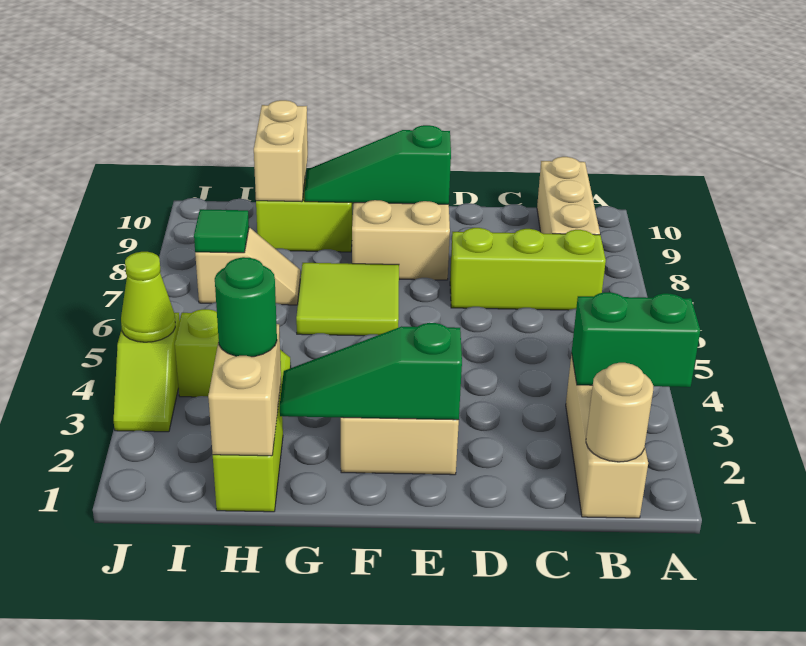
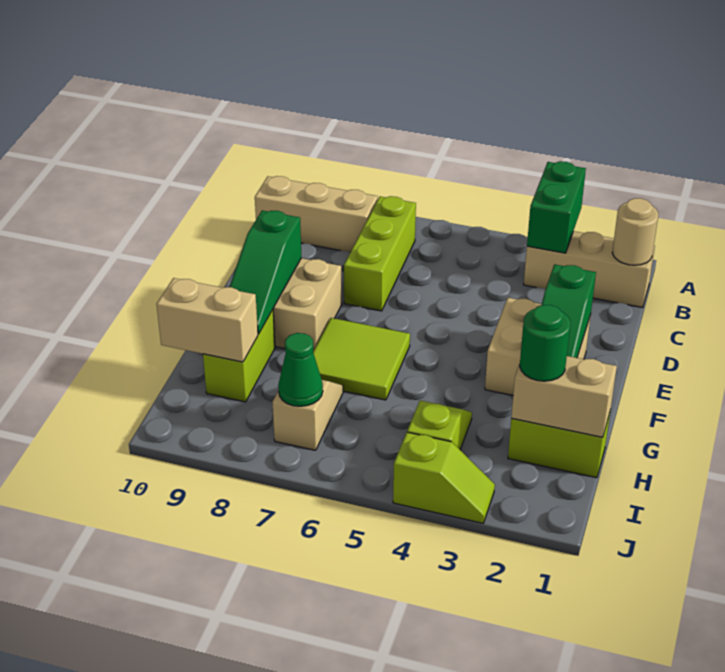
green tile I7 level 2 -> green cone I7 level 2
lime cone J4 level 2 -> none

